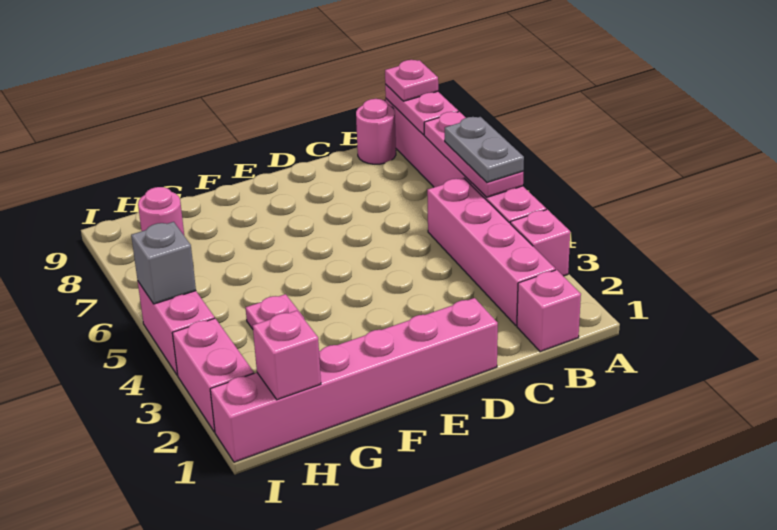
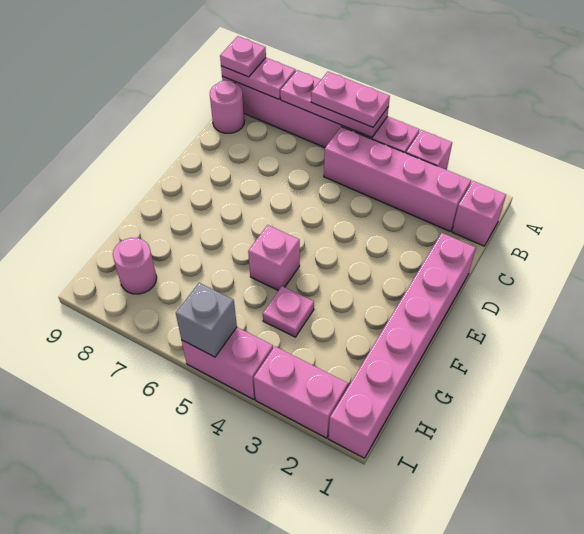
grey plate A5:A6 level 3 -> pink plate A5:A6 level 3
pink brick H1 level 2 -> pink brick F5 level 1

